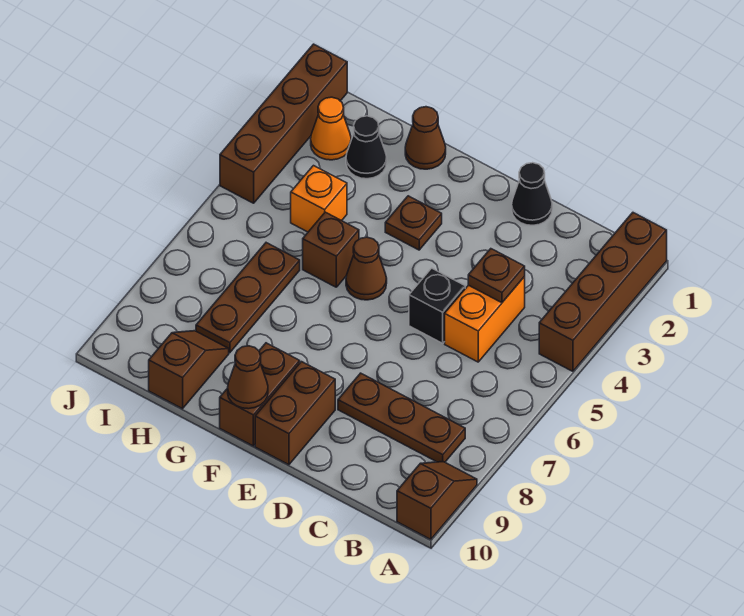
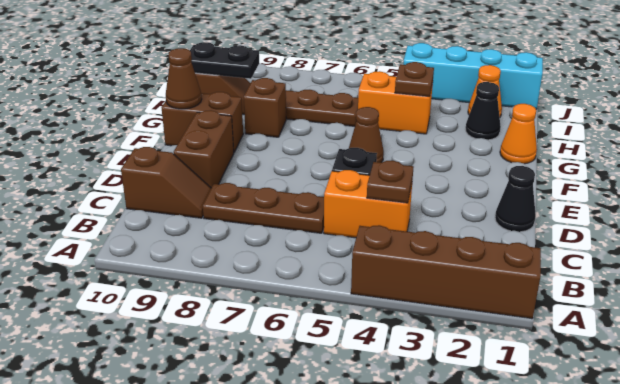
brown slope A9:A10 level 1 top 10 -> brown slope C9:C10 level 1 top 10
brown plate B8:D8 level 1 -> brown plate C6:C8 level 1
brown brick E9:E10 level 1 -> brown brick D9:E9 level 1
brown plate F3 level 1 -> brown plate H4 level 2
brown cone G1 level 1 -> orange cone G1 level 1
brown brick G5 level 1 -> brown brick G8 level 1
orange brick H4 level 1 -> orange brick H4:H5 level 1
none -> black plate H9:H10 level 2
brown brick J1:J4 level 1 -> cyan brick J1:J4 level 1

